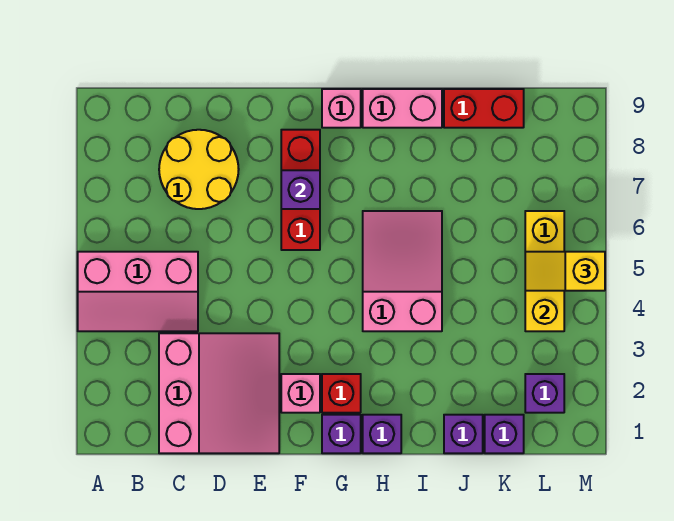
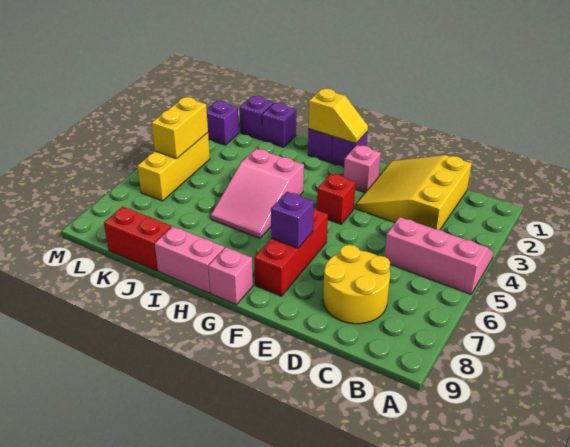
pink slope C1:E3 level 1 top C -> yellow slope C1:E3 level 1 top C
red brick G2 level 1 -> red brick F4 level 1
yellow slope L5:M5 level 3 top M -> yellow slope G1:H1 level 2 top H

